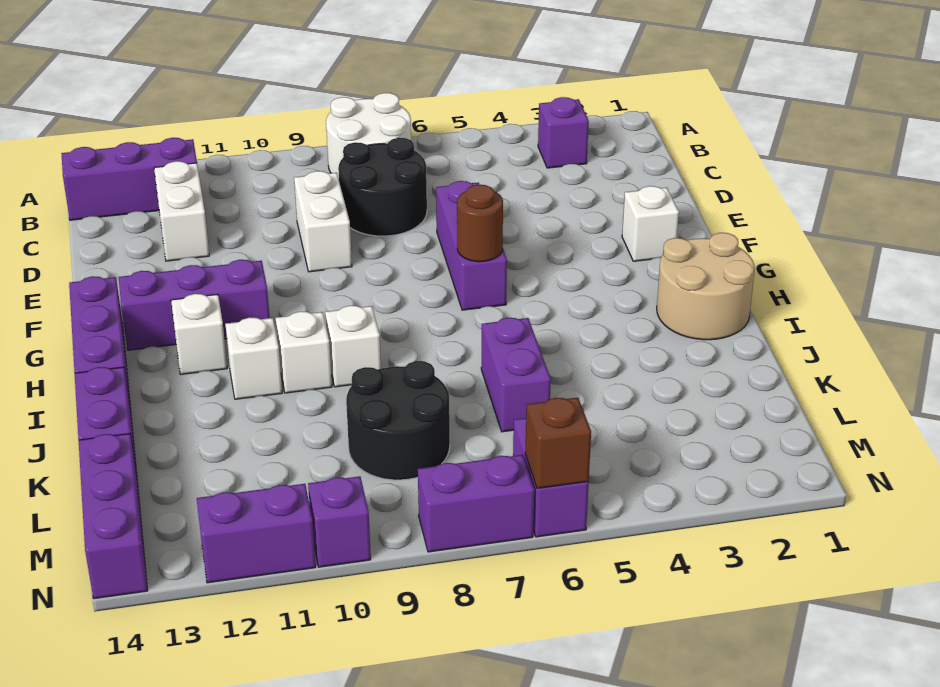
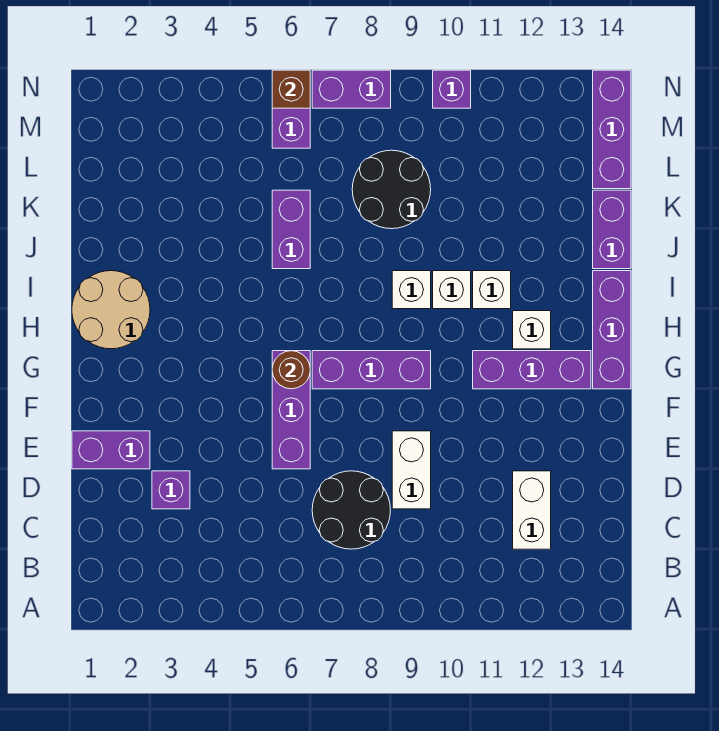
white round brick A7:B8 level 1 -> none
purple brick B3 level 1 -> purple brick D3 level 1
purple brick B12:B14 level 1 -> purple brick G7:G9 level 1
white brick F2 level 1 -> none
purple brick N11:N12 level 1 -> purple brick E1:E2 level 1

